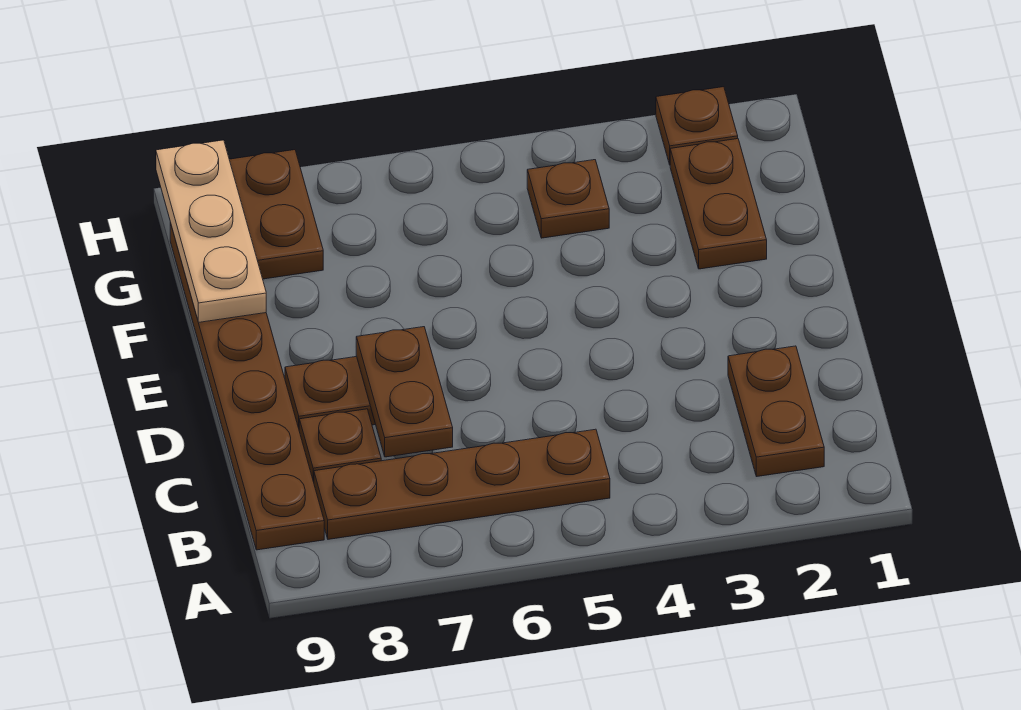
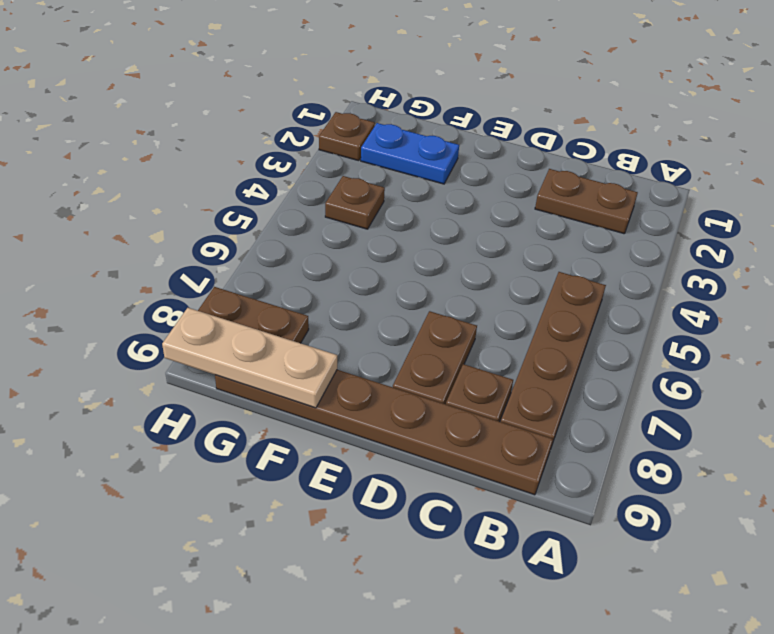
brown plate C7:D7 level 2 -> none
brown plate F2:G2 level 1 -> blue plate F2:G2 level 1

